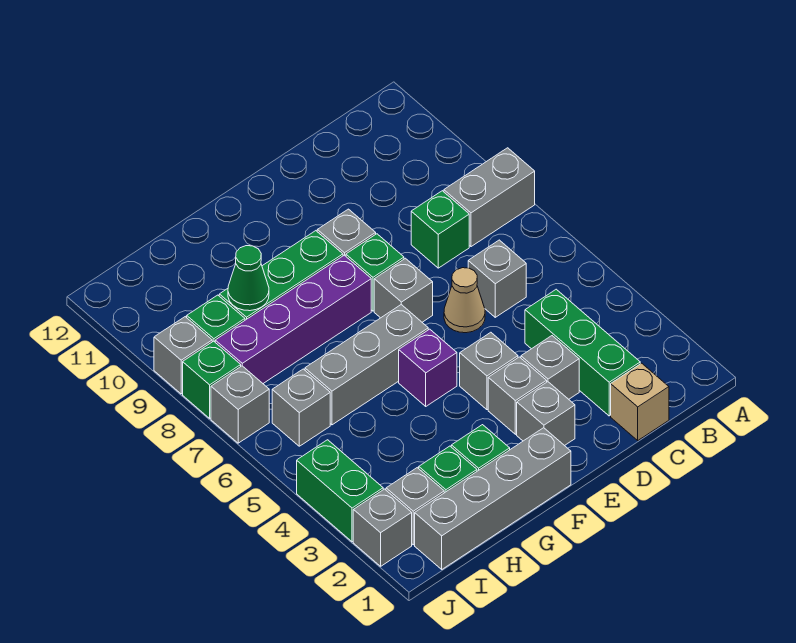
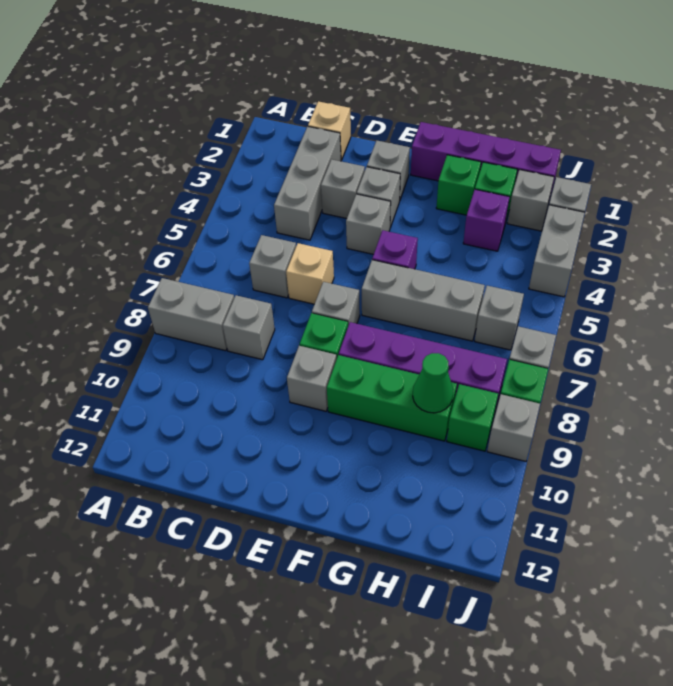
green brick C2:C4 level 1 -> grey brick C2:C4 level 1
green brick C8 level 1 -> grey brick C8 level 1
tan cone D6 level 1 -> tan brick D6 level 1
grey brick F1:I1 level 1 -> purple brick F1:I1 level 1
none -> purple brick H3 level 1
green brick J3:J4 level 1 -> grey brick J3:J4 level 1

